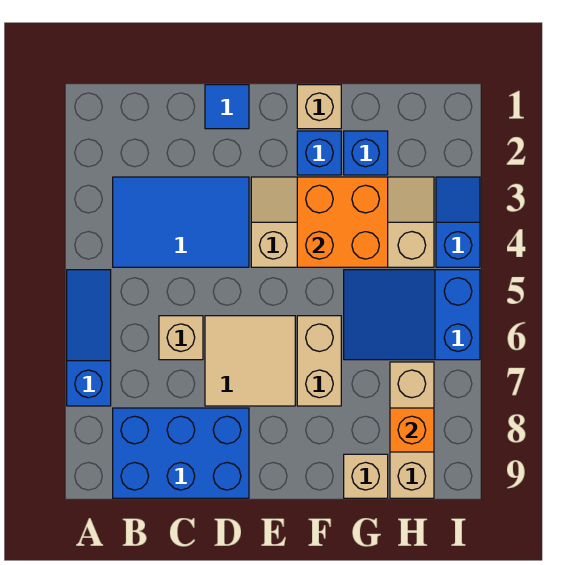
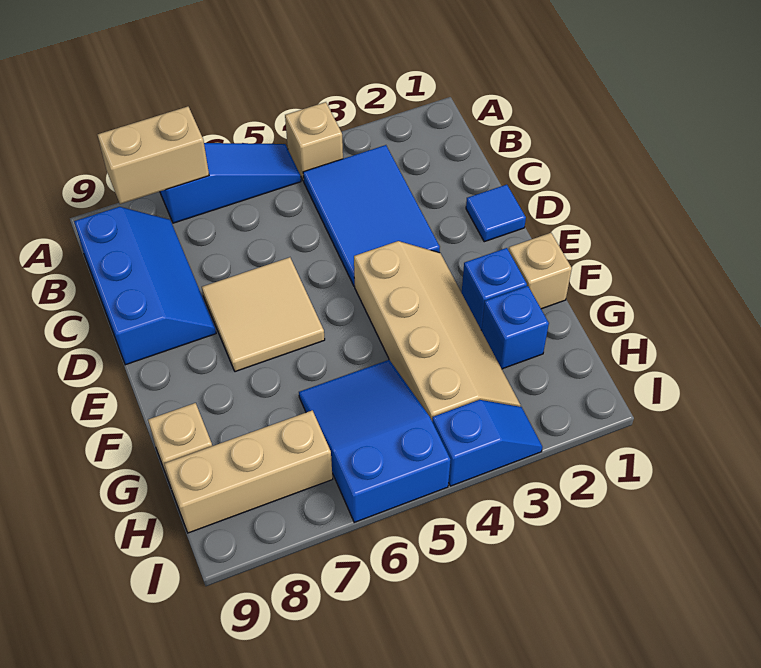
blue brick B8:D9 level 1 -> blue slope B8:D9 level 1 top 9
tan brick C6 level 1 -> tan brick A4 level 1
orange brick F3:G4 level 2 -> none
tan brick F6:F7 level 1 -> tan brick A7:A8 level 2
orange brick H8 level 2 -> none

